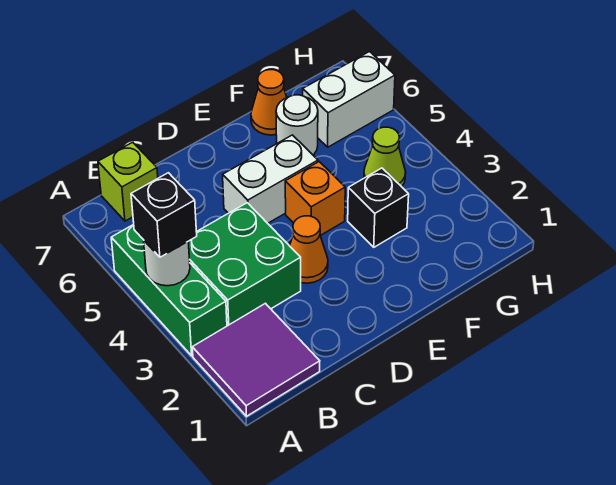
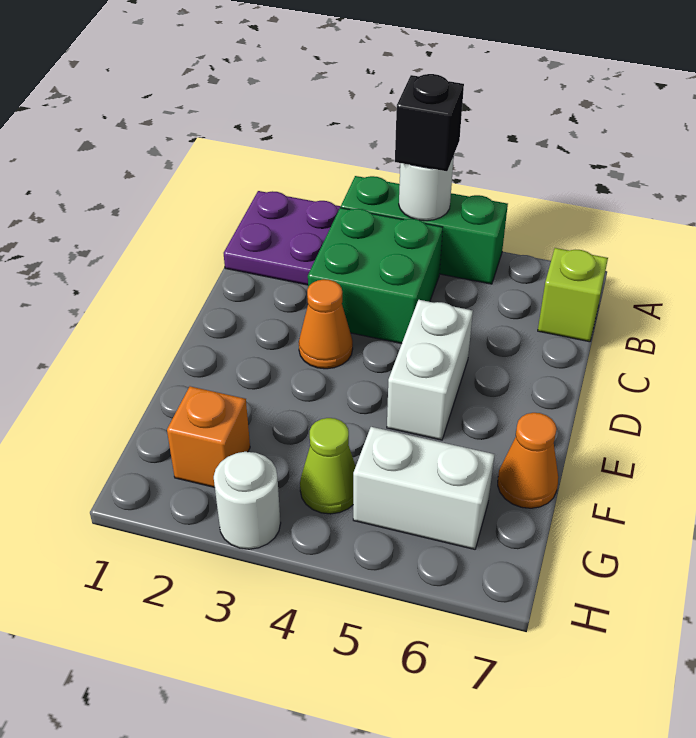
purple tile A1:B2 level 1 -> purple plate A1:B2 level 1
orange brick E4 level 1 -> orange brick G2 level 1
black brick F3 level 1 -> none
white round brick F6 level 1 -> white round brick H3 level 1
white brick G6:H6 level 1 -> white brick G5:G6 level 1

